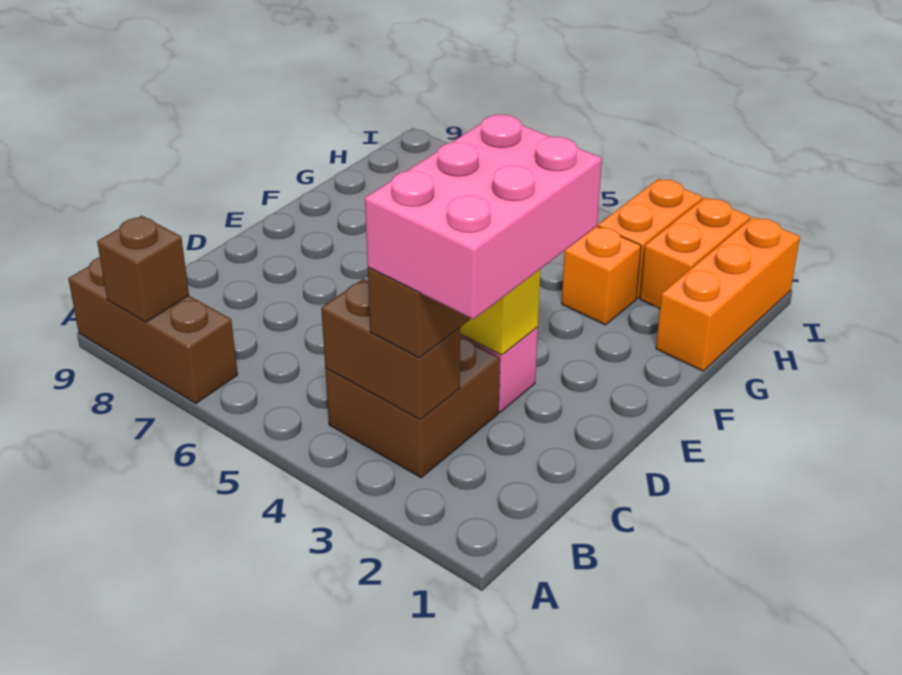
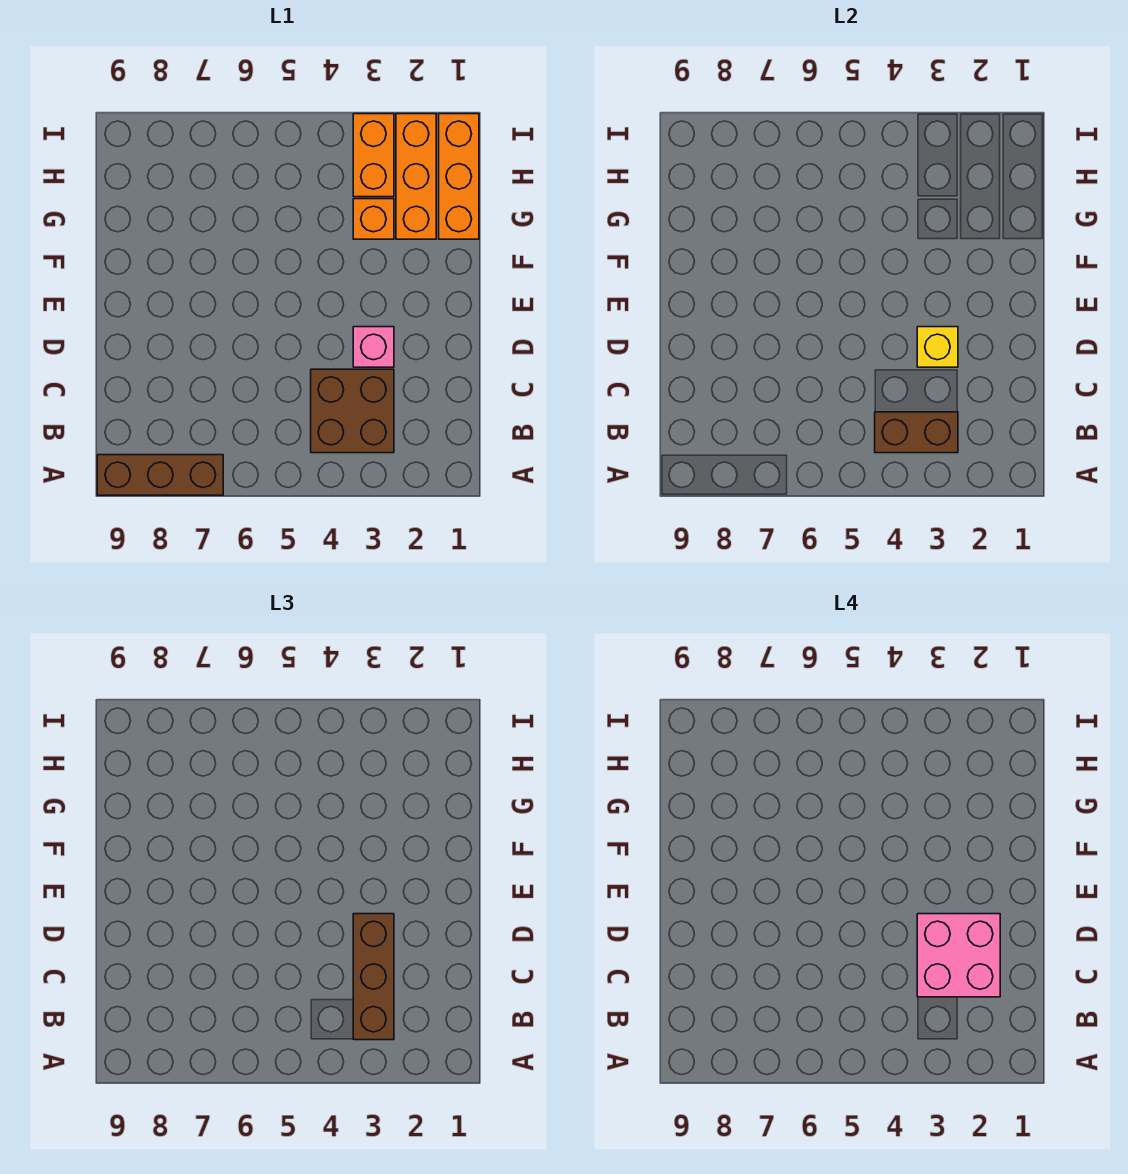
brown brick A8 level 2 -> none
pink brick B2:D3 level 4 -> pink brick C2:D3 level 4
orange brick H2:I2 level 1 -> orange brick G2:I2 level 1

